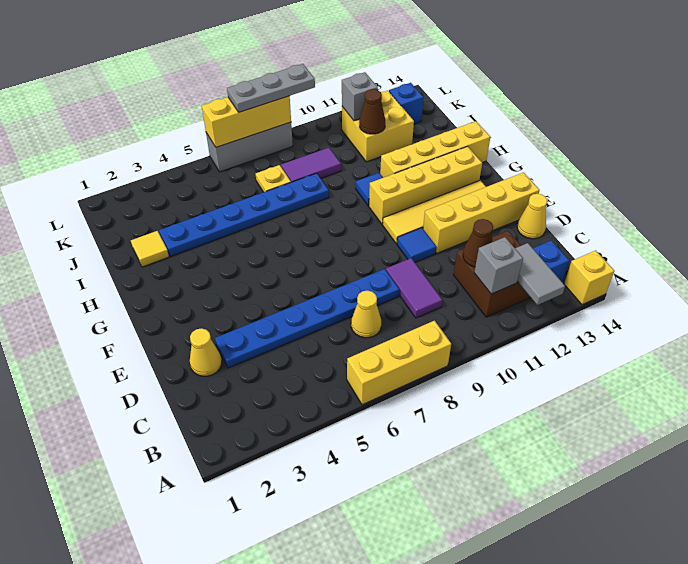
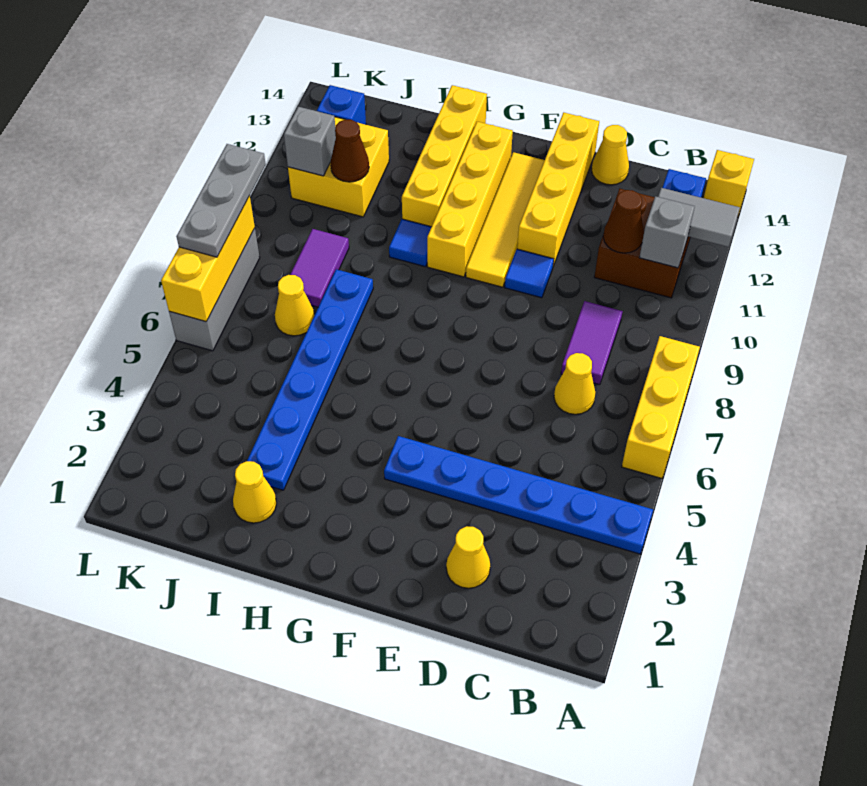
purple tile C9:D9 level 1 -> purple tile C8:C9 level 1
blue plate D3:D8 level 1 -> blue plate A4:F4 level 1
yellow tile I2 level 1 -> yellow cone I2 level 1
yellow plate J7 level 1 -> yellow cone J7 level 1

